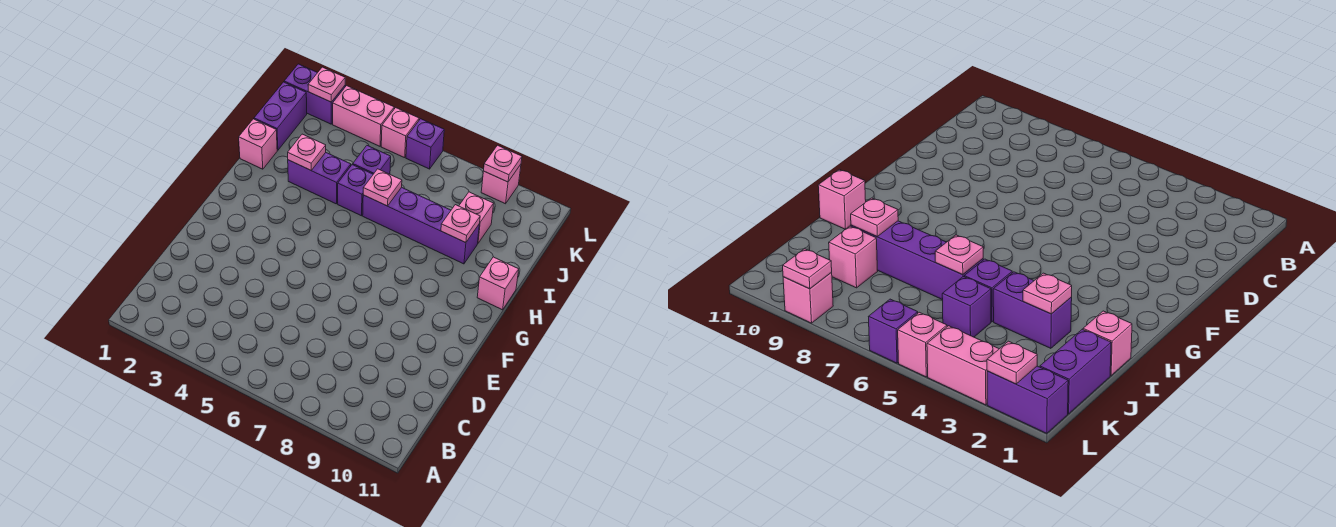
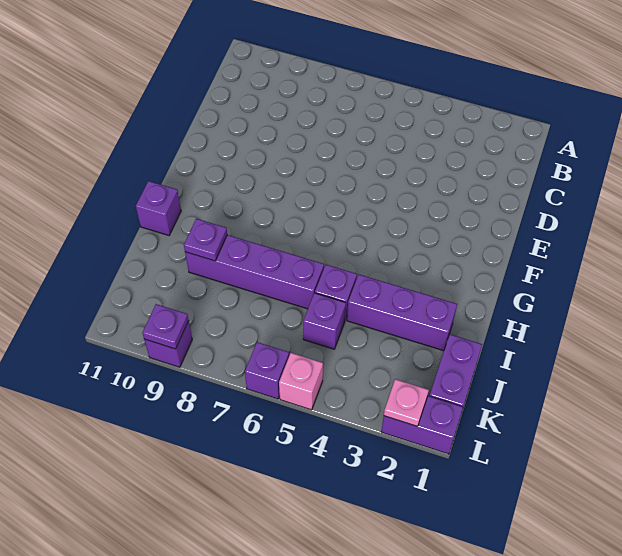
pink brick H11 level 1 -> purple brick H11 level 1
pink brick I1 level 1 -> none
purple brick I3:I4 level 1 -> purple brick I2:I4 level 1
pink plate I3 level 2 -> none
pink plate I6 level 2 -> none
pink plate I9 level 2 -> purple plate I9 level 2
pink brick J9 level 1 -> none
pink brick L3:L4 level 1 -> none
pink brick L9 level 1 -> purple brick L9 level 1
pink plate L9 level 2 -> purple plate L9 level 2

